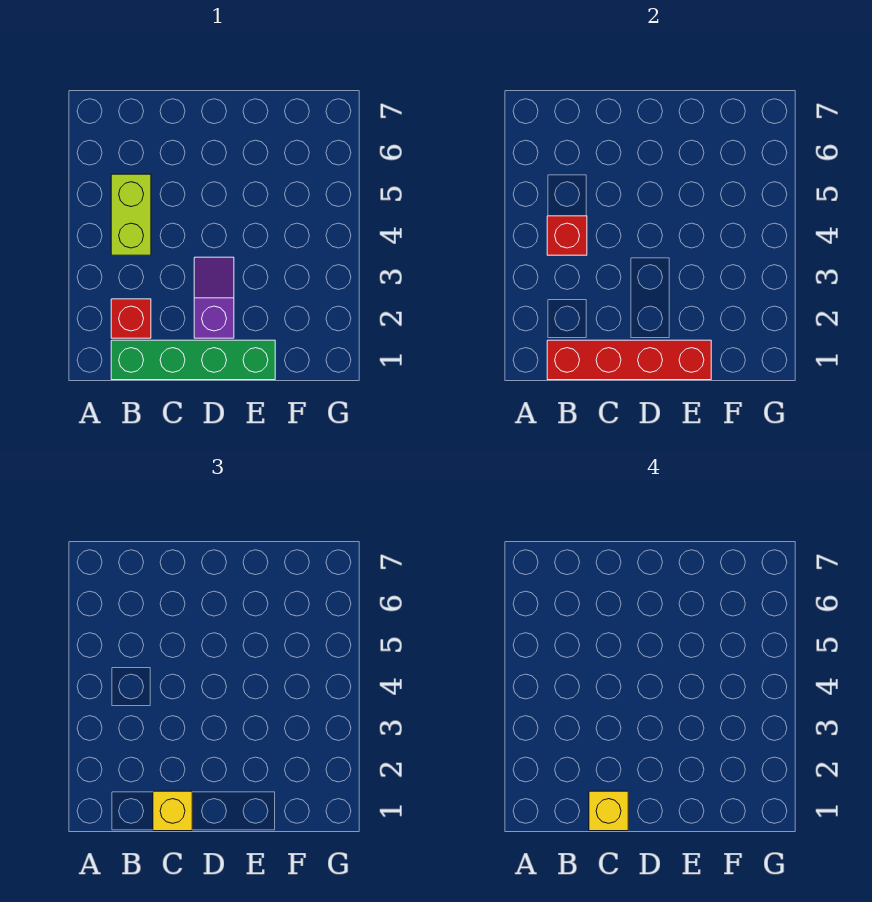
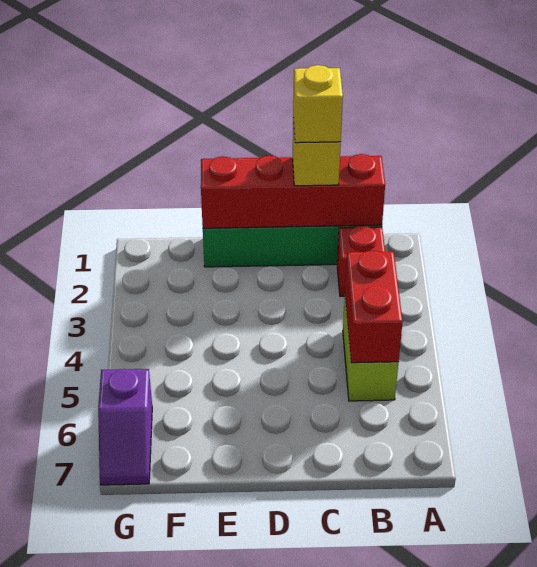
red brick B4 level 2 -> red brick B4:B5 level 2
purple slope D2:D3 level 1 top 2 -> purple slope G6:G7 level 1 top 6

